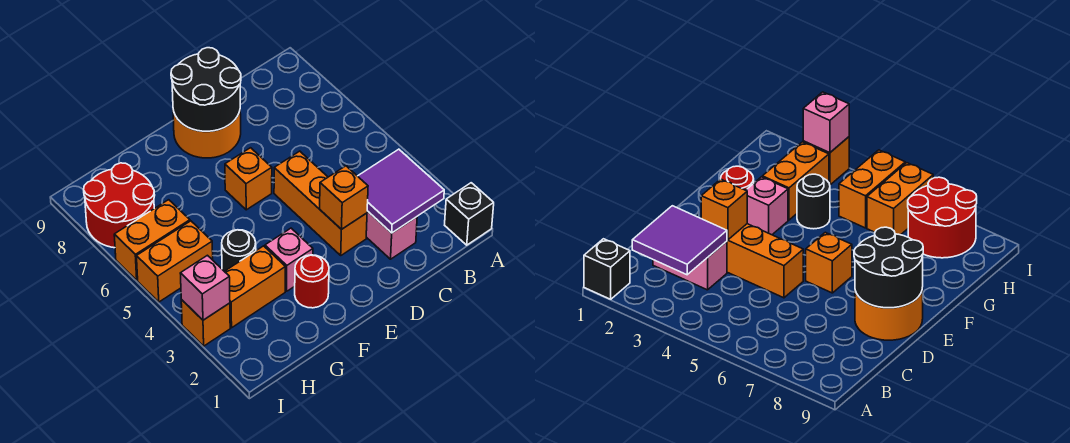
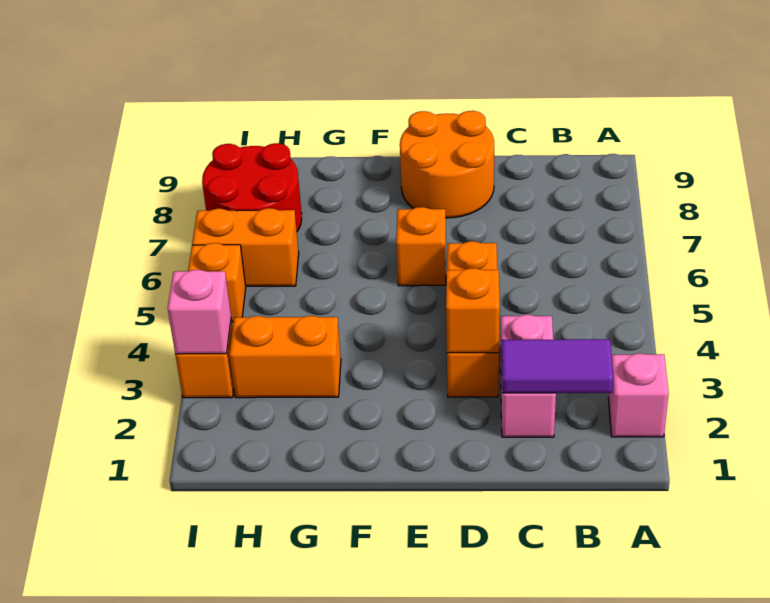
black brick A1 level 1 -> none
purple tile B2:C3 level 2 -> purple tile B2:C2 level 2
black round brick D8:E9 level 2 -> none
red round brick F2 level 1 -> none
pink brick F3 level 1 -> pink brick A2 level 1
black round brick G4 level 1 -> none
orange brick H5:I5 level 1 -> orange brick I5 level 1

